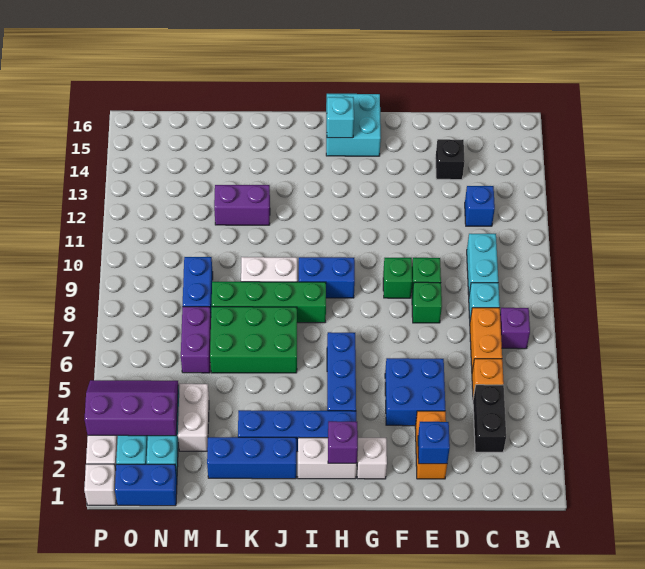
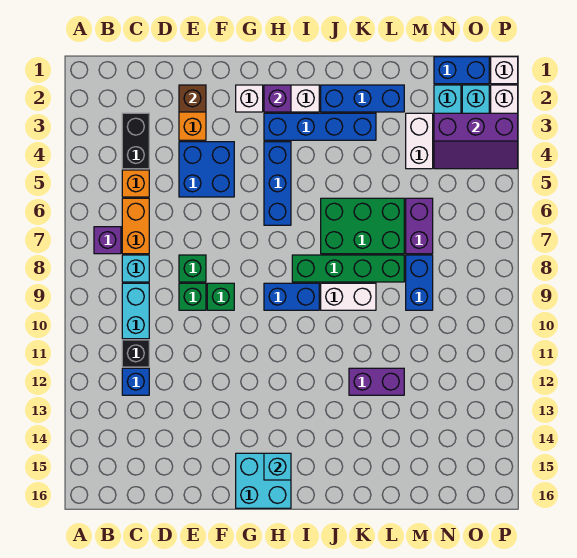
black brick D14 level 1 -> black brick C11 level 1
blue brick E2 level 2 -> brown brick E2 level 2

